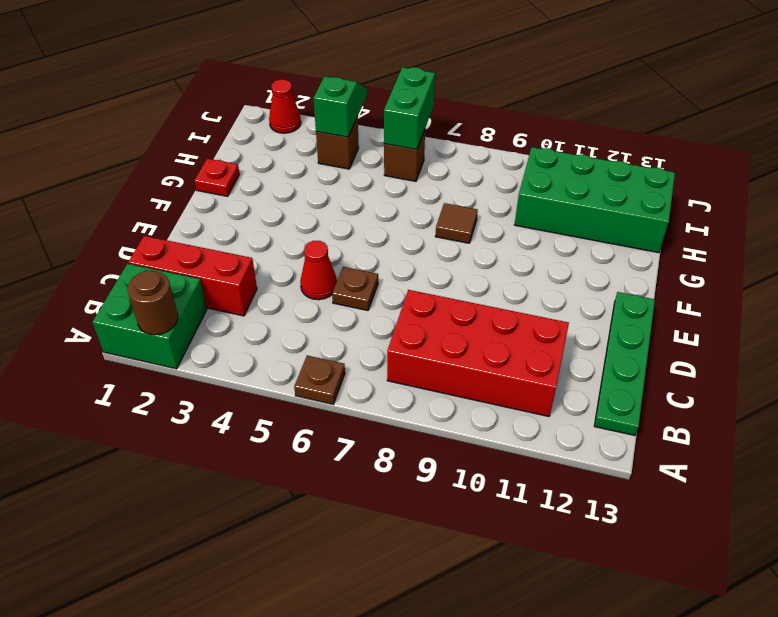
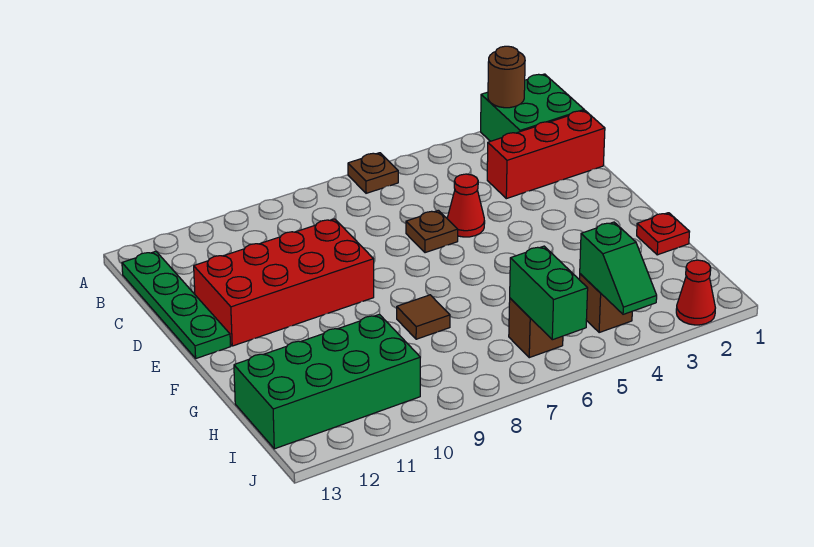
red brick B8:C11 level 1 -> red brick D9:E12 level 1

